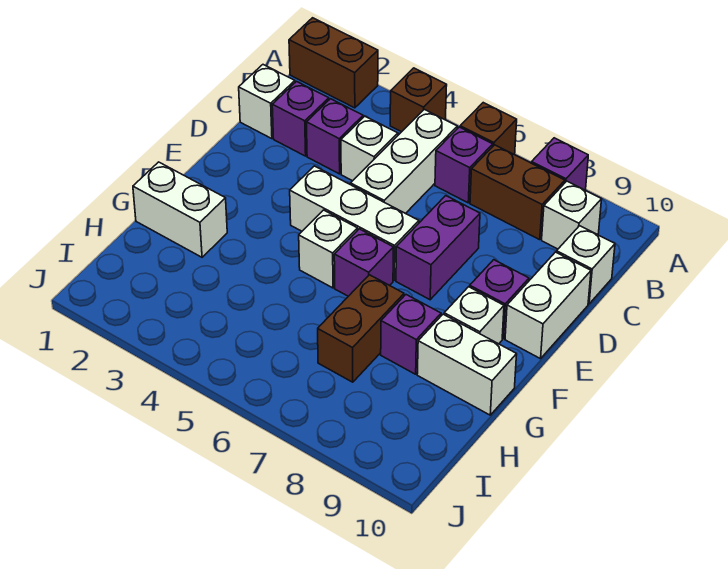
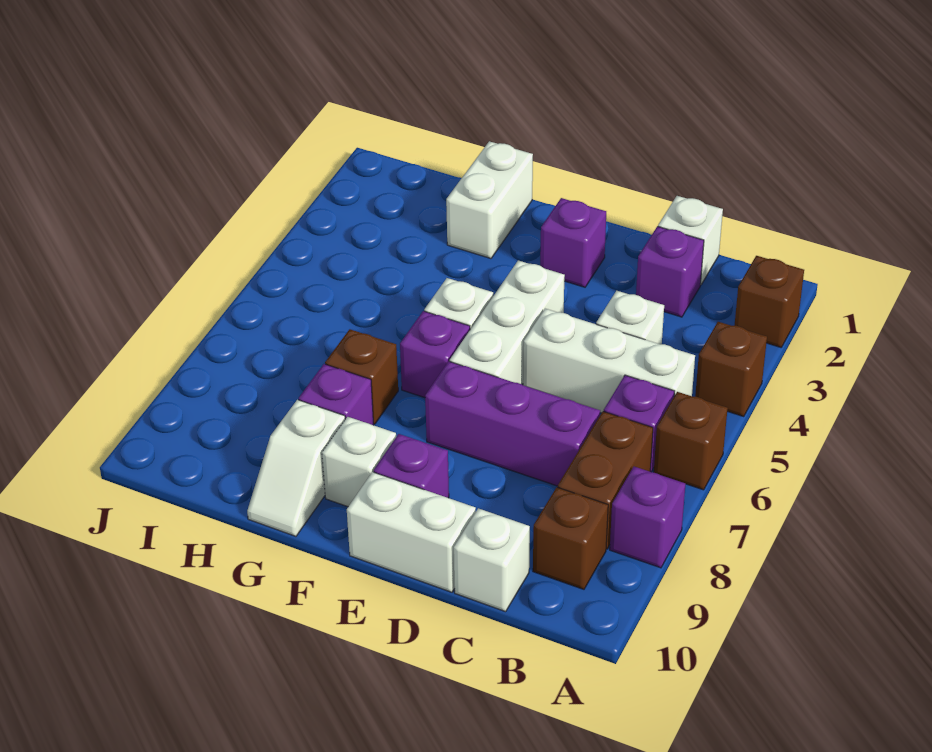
brown brick A1:A2 level 1 -> brown brick A2 level 1
white brick B9 level 1 -> brown brick B9 level 1
purple brick C3 level 1 -> purple brick E2 level 1
purple brick D7:E7 level 1 -> purple brick C7:E7 level 1
brown brick G7:H7 level 1 -> brown brick G7 level 1
white brick G9:G10 level 1 -> white slope G9:G10 level 1 top 9

